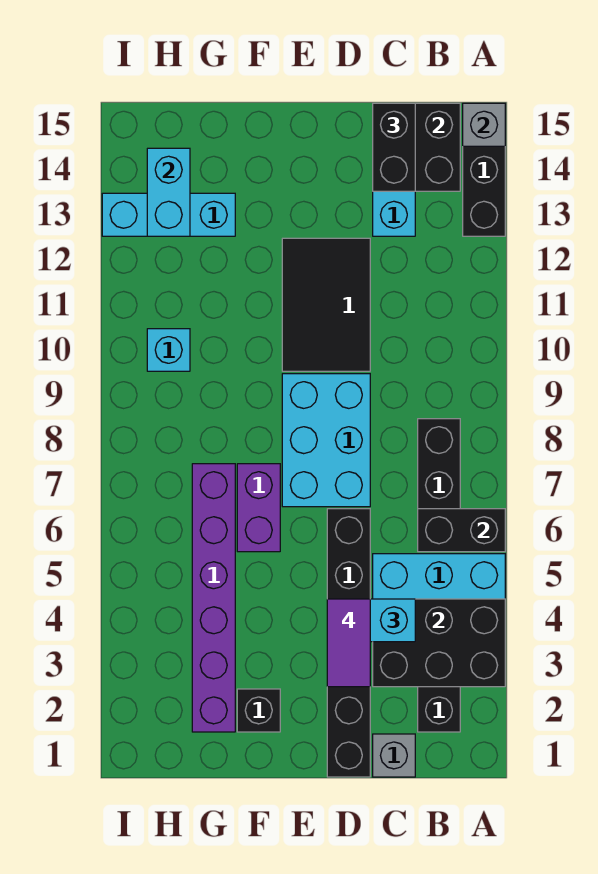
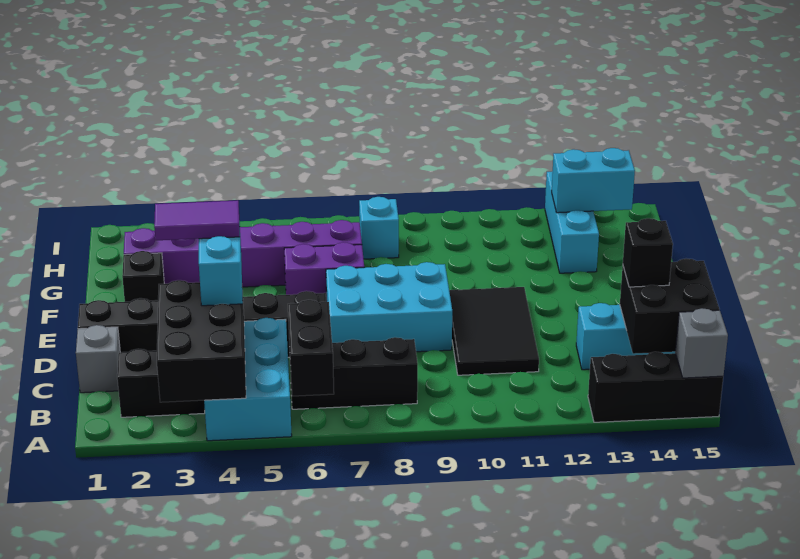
black brick C14:C15 level 3 -> black brick C14 level 3
black tile D10:E12 level 1 -> black tile C10:E11 level 1
cyan brick H10 level 1 -> cyan brick H8 level 1

